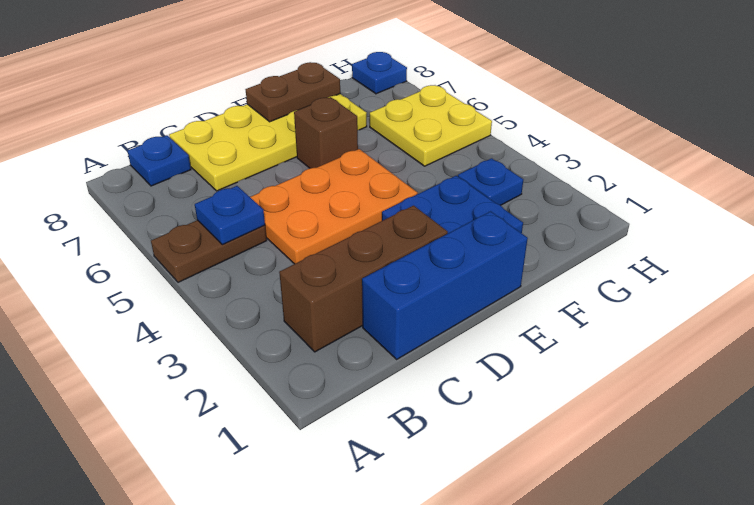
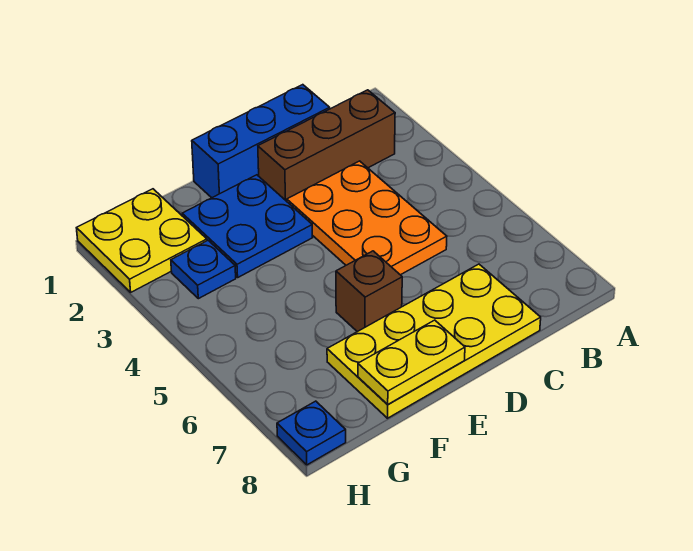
brown plate A5:B5 level 1 -> none
blue plate B5 level 2 -> none
blue plate B8 level 1 -> none
orange plate C4:E5 level 1 -> orange plate C3:D5 level 1
brown plate E8:F8 level 2 -> yellow plate E8:F8 level 2
yellow plate G5:H6 level 1 -> yellow plate G1:H2 level 1

